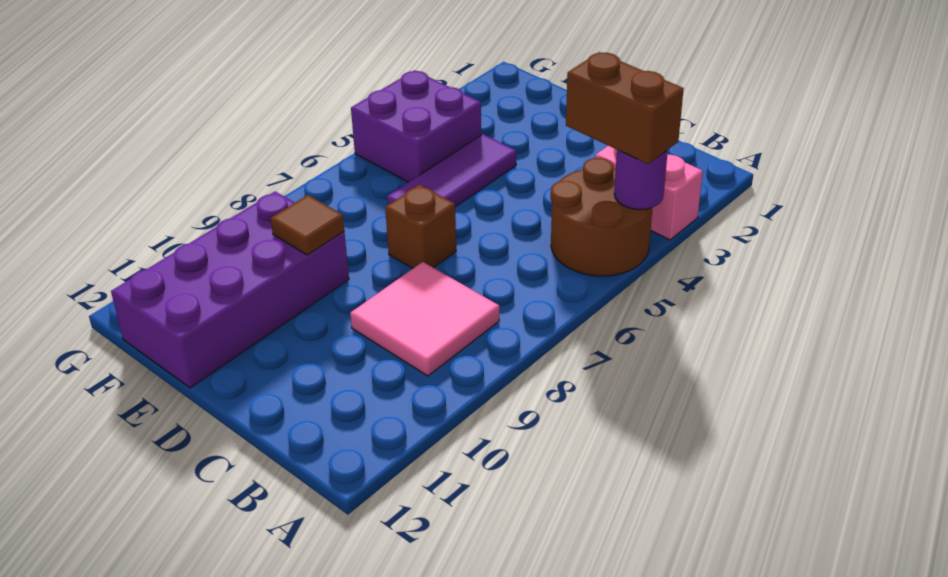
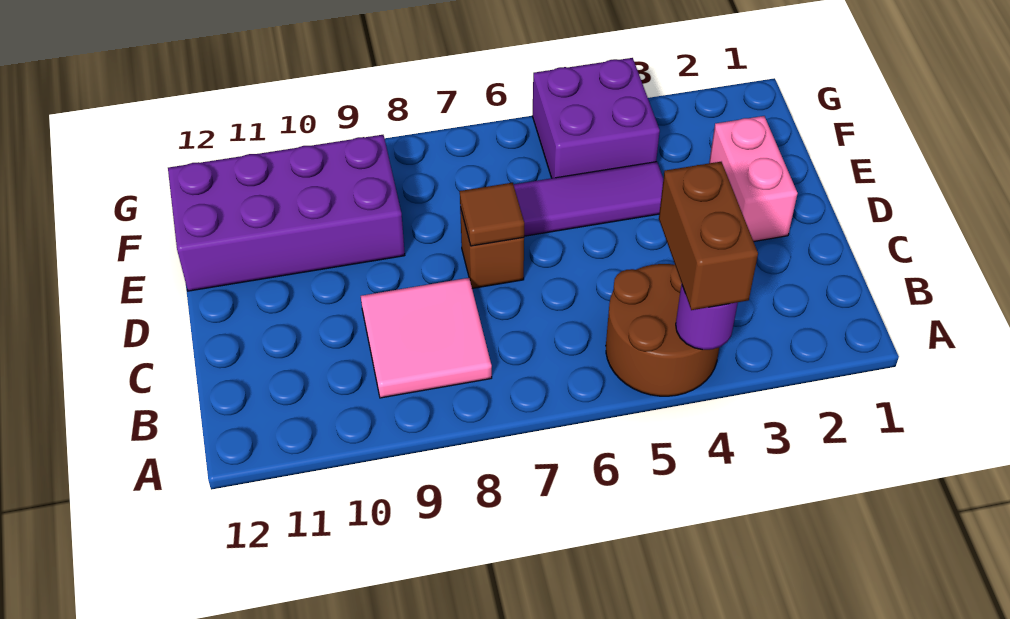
pink brick A3:B3 level 1 -> pink brick D2:E2 level 1
brown tile E9 level 2 -> brown tile D7 level 2

